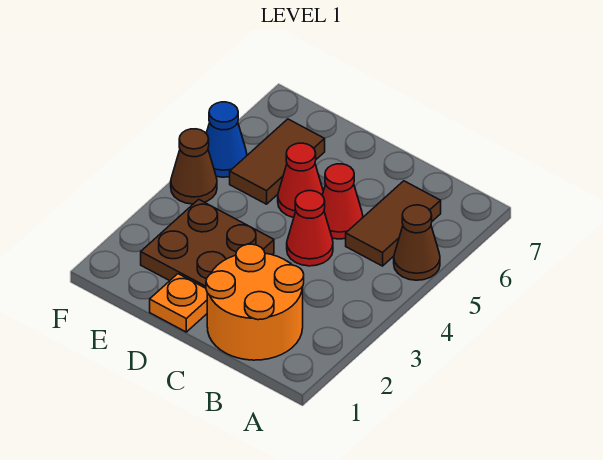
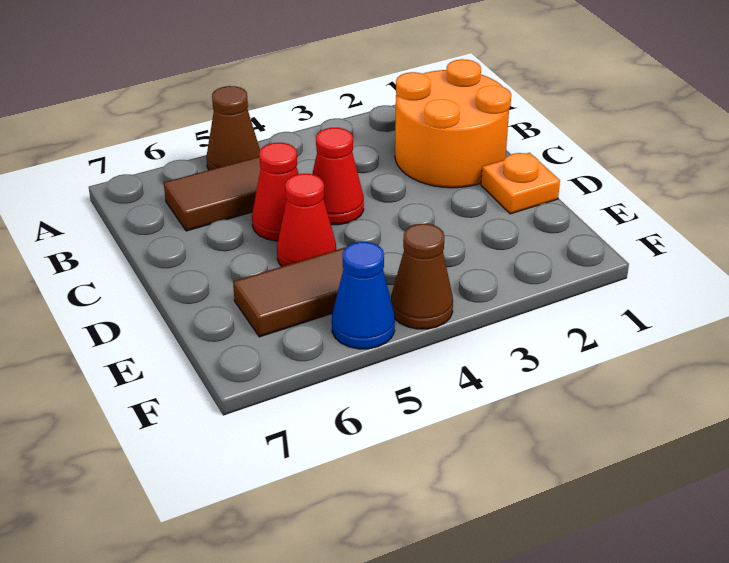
brown plate D2:E3 level 1 -> none

